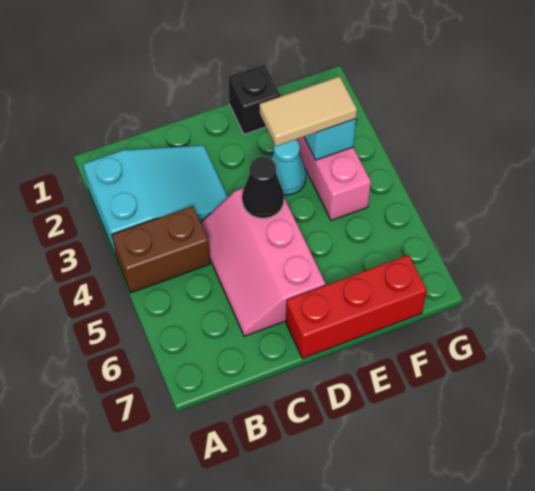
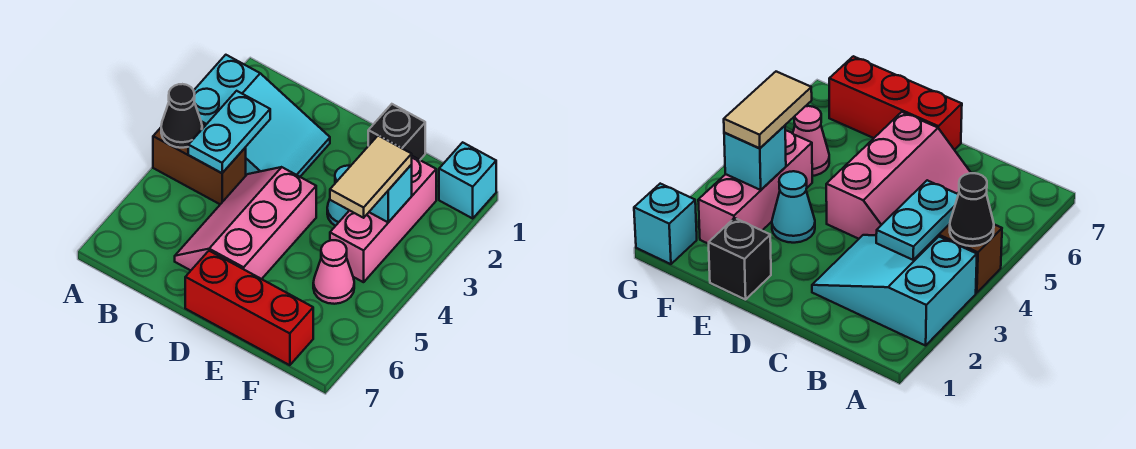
none -> cyan plate B3:B4 level 2
black cone D4 level 2 -> black cone A4 level 2
tan tile E3:F3 level 3 -> tan tile F3:F4 level 3
none -> pink cone F5 level 1
none -> cyan brick G1 level 1

